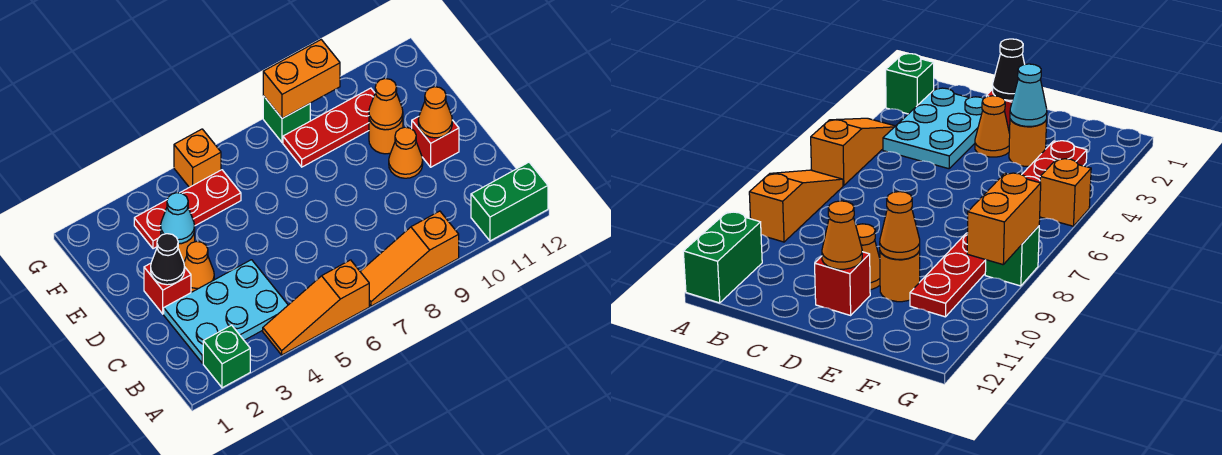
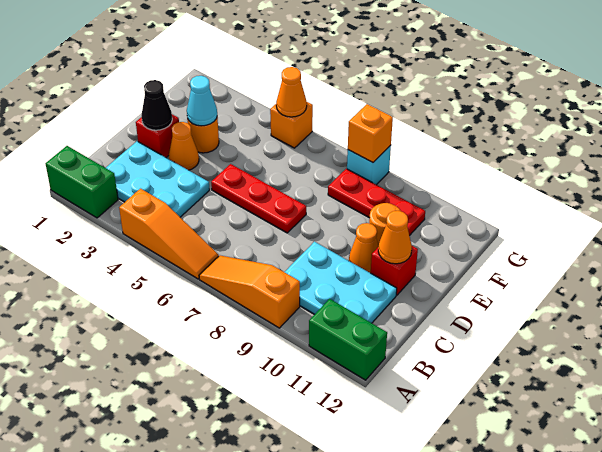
green brick A2 level 1 -> green brick A1:A2 level 1
orange slope A4:A6 level 1 top 6 -> orange slope A4:A6 level 1 top 4
none -> cyan plate B9:C11 level 1
orange cone E10 level 2 -> orange cone G5 level 2
red plate F3:F5 level 1 -> red plate D5:D7 level 1
green brick G8 level 1 -> cyan brick G8 level 1
orange brick G8:G9 level 2 -> orange brick G8 level 2

